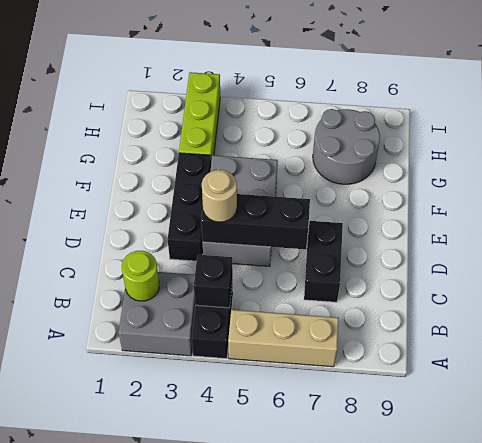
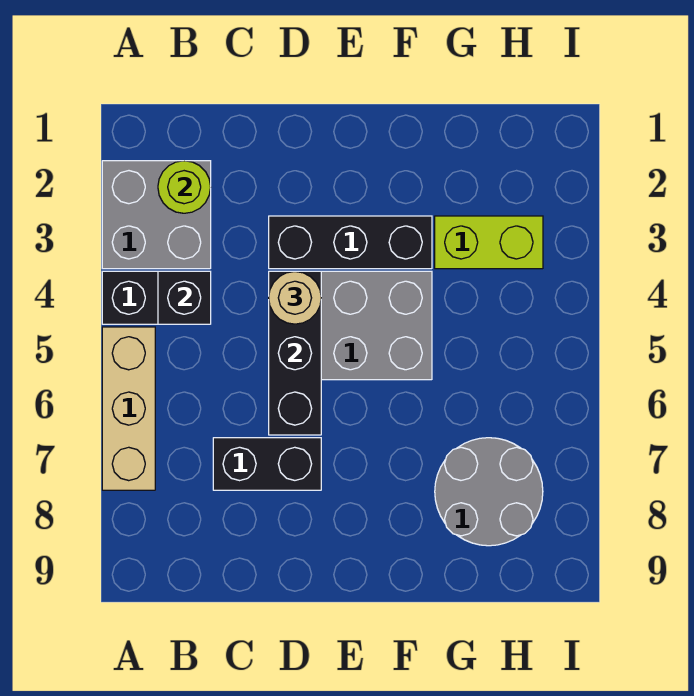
lime brick G3:I3 level 1 -> lime brick G3:H3 level 1

